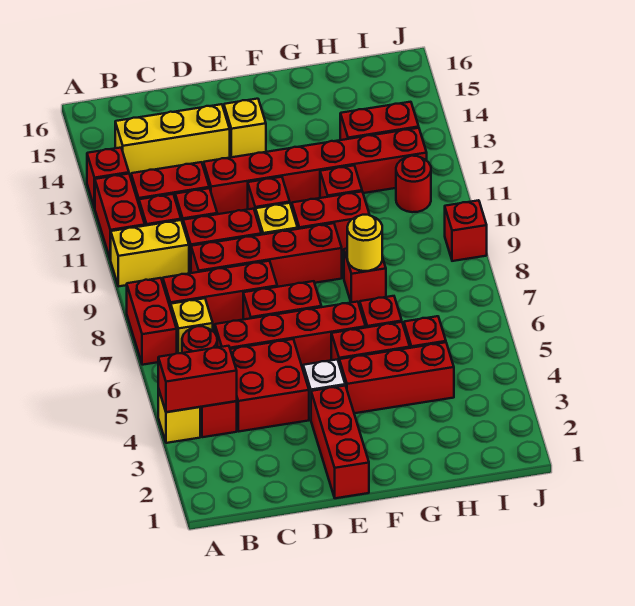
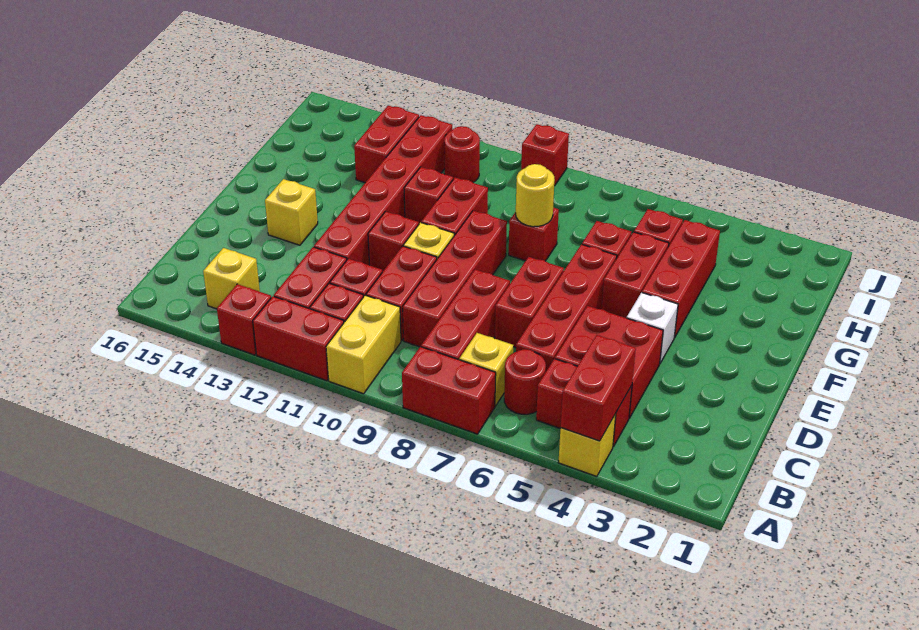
yellow brick B14:D14 level 1 -> yellow brick B14 level 1
red brick E1:E3 level 1 -> none

